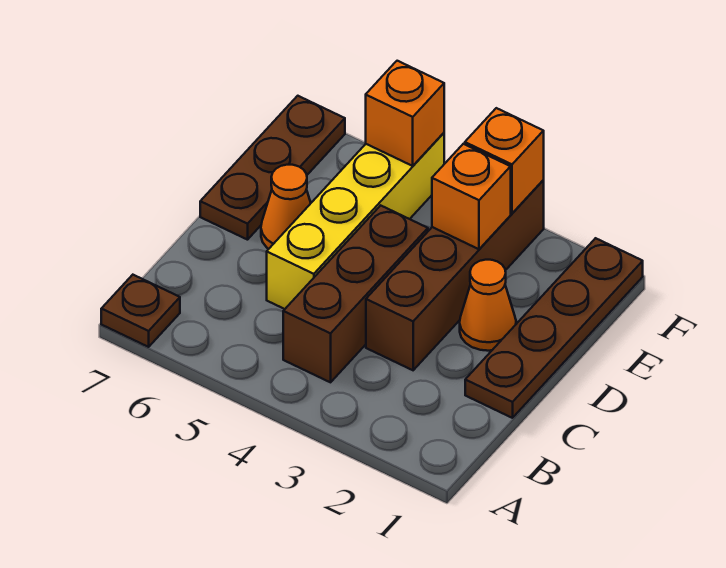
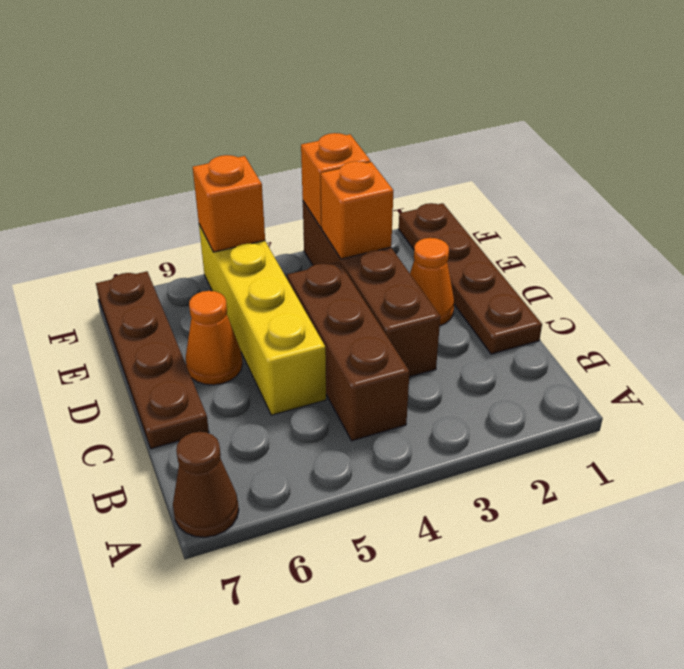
brown plate A7 level 1 -> brown cone A7 level 1
brown plate D7:F7 level 1 -> brown plate C7:F7 level 1

